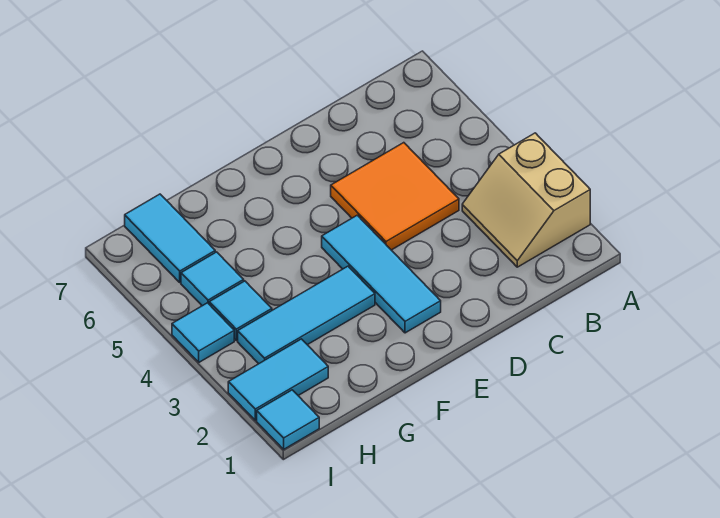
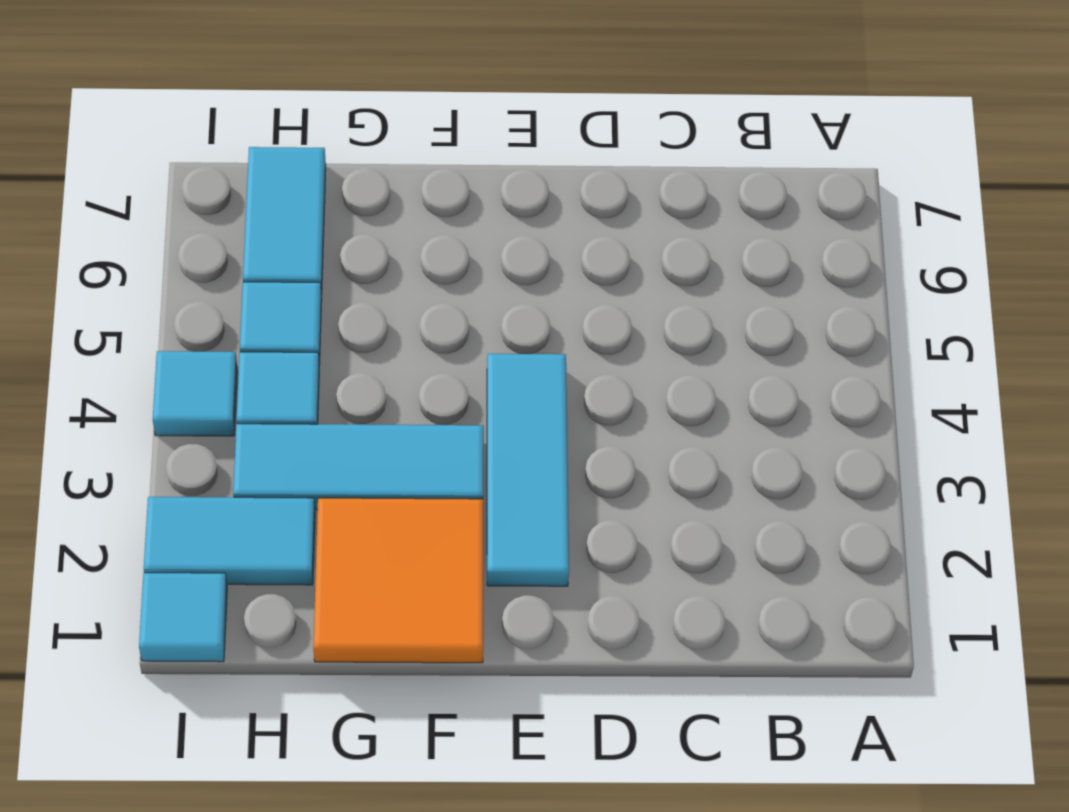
tan slope A2:B3 level 1 top A -> none
orange tile C4:D5 level 1 -> orange tile F1:G2 level 1

